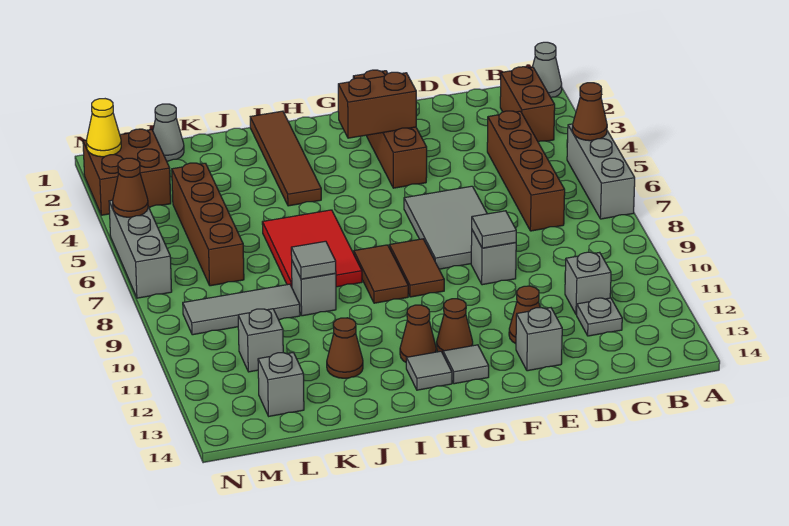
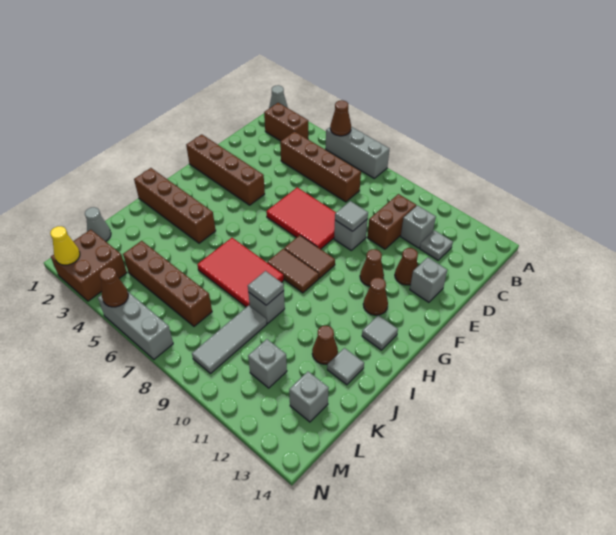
grey tile E6:F8 level 1 -> red tile E6:F8 level 1
brown brick F3:G3 level 2 -> brown brick C10:D10 level 1
grey tile G13 level 1 -> grey tile J13 level 1
brown cone H12 level 1 -> brown cone F11 level 1
brown tile I1:I4 level 1 -> brown brick I1:I4 level 1

